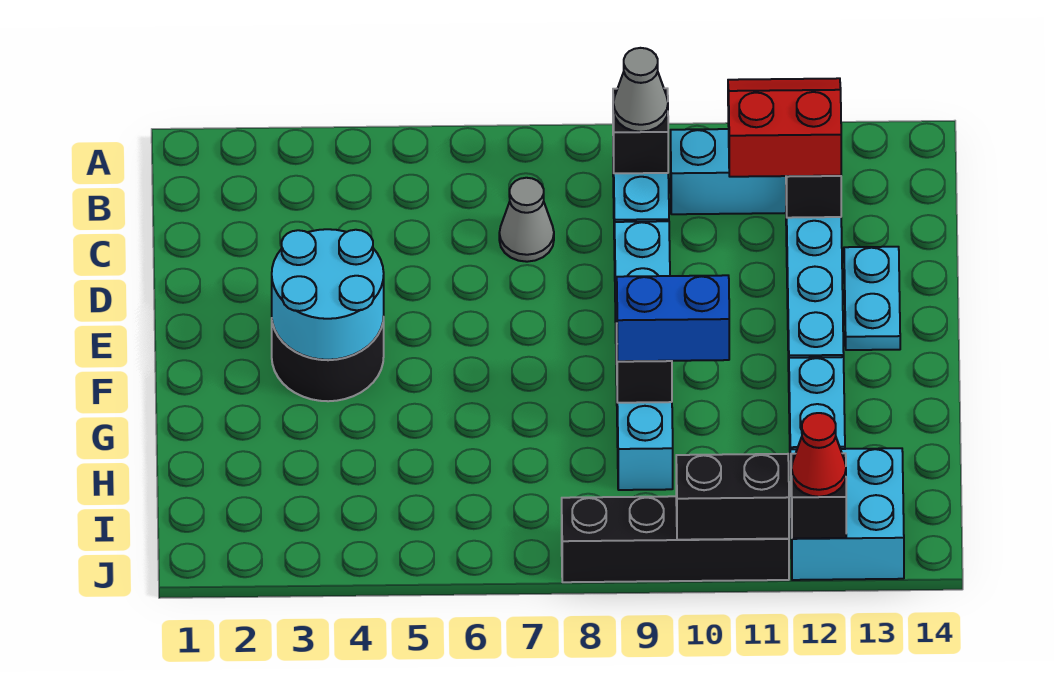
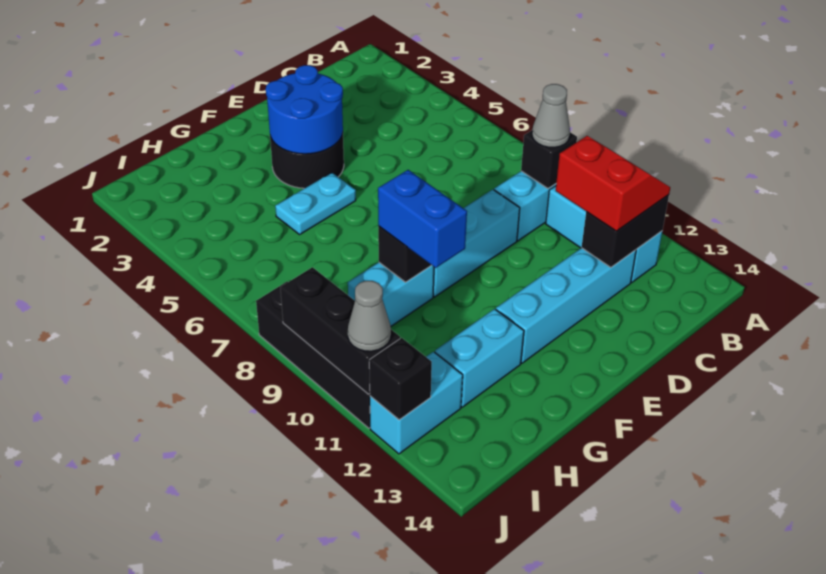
grey cone C7 level 1 -> grey cone J11 level 3
cyan plate D13:E13 level 1 -> cyan plate F5:G5 level 1
cyan round brick E3:F4 level 2 -> blue round brick E3:F4 level 2
cyan brick I12:J13 level 1 -> cyan brick I12:J12 level 1
black brick J10:J11 level 2 -> black brick J9:J11 level 2
red cone J12 level 3 -> none

